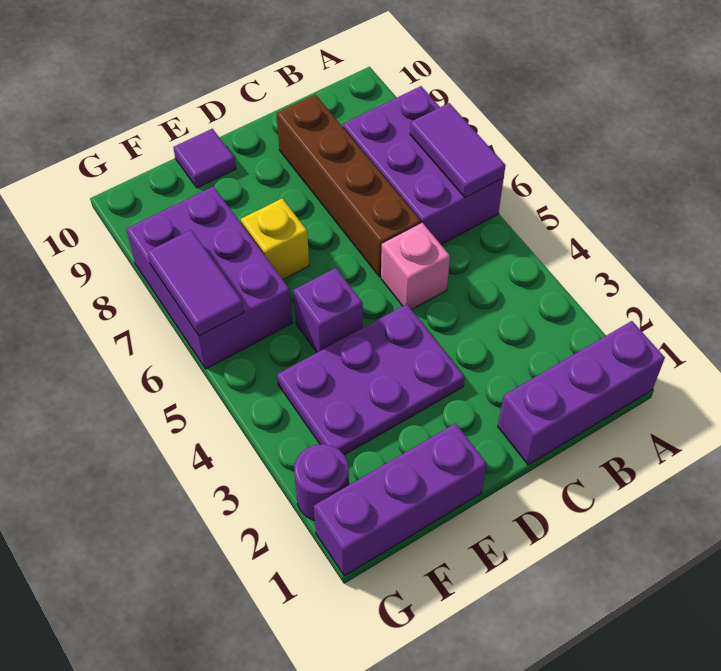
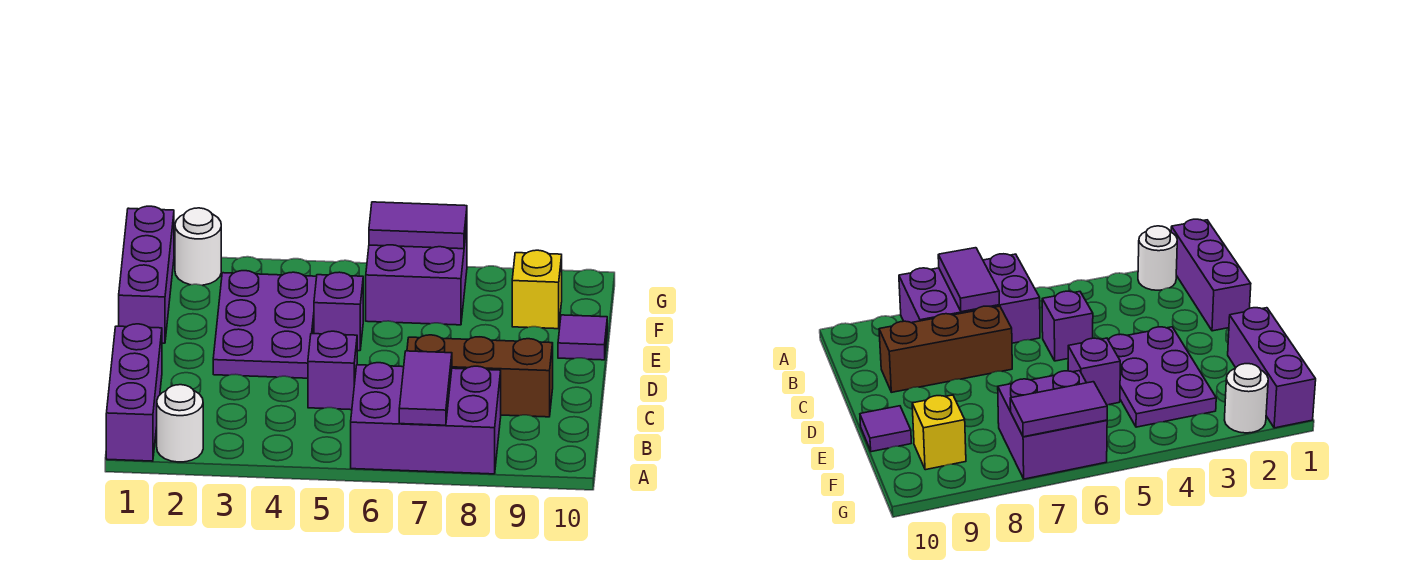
none -> white round brick A2 level 1
purple tile A6:A7 level 2 -> purple tile A7:B7 level 2
pink brick C5 level 1 -> purple brick C5 level 1
brown brick C6:C9 level 1 -> brown brick C7:C9 level 1
yellow brick E7 level 1 -> yellow brick F9 level 1
purple brick F6:G8 level 1 -> purple brick F6:G7 level 1
purple round brick G2 level 1 -> white round brick G2 level 1

